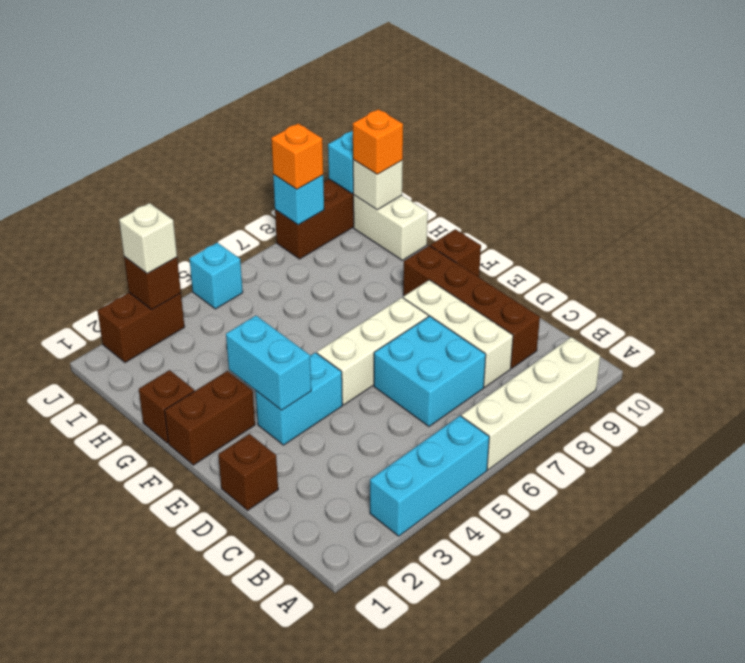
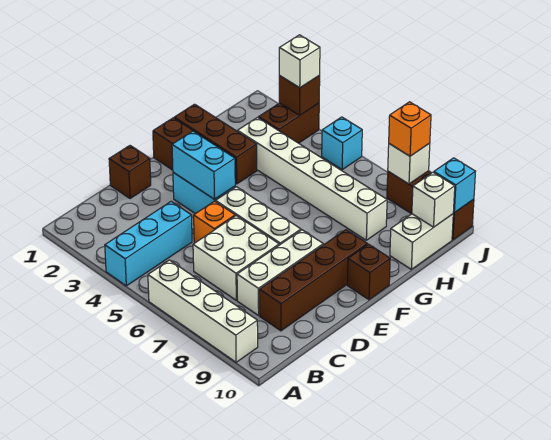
cyan brick A3:A5 level 1 -> cyan brick A4:C4 level 1
cyan brick C6:D7 level 1 -> white brick C6:D7 level 1
cyan brick E3:F3 level 2 -> cyan brick E3:E4 level 2
brown brick G1 level 1 -> brown brick G1:G3 level 1
none -> white brick H3:H8 level 1
orange brick I10 level 3 -> orange brick D5 level 1
brown brick J2:J3 level 1 -> brown brick I3:J3 level 1
cyan brick J8 level 2 -> white brick J8 level 2

